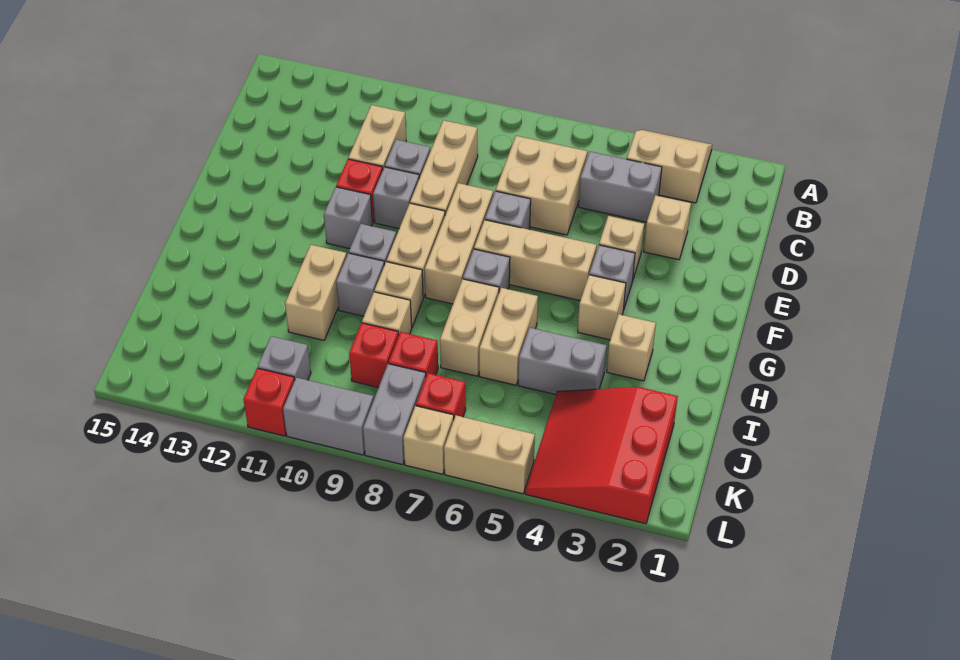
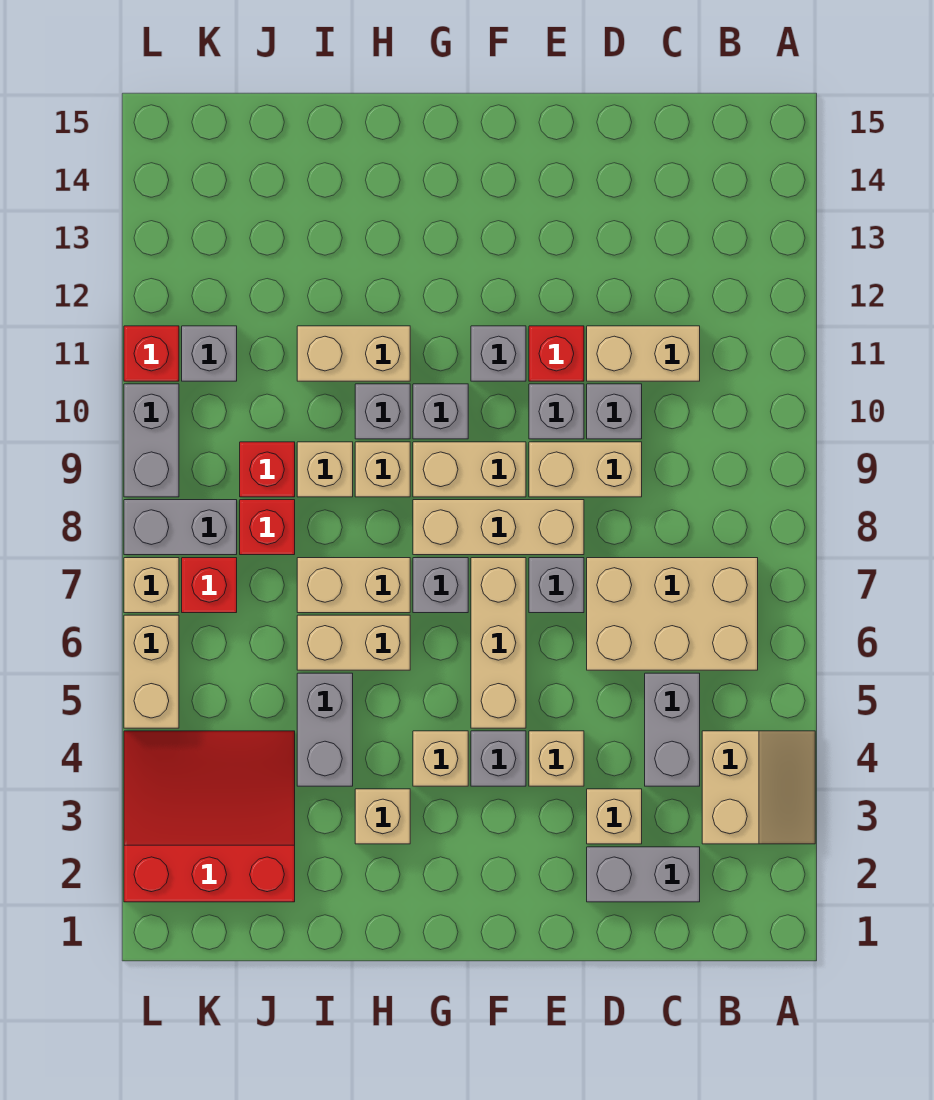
none -> grey brick C2:D2 level 1
tan brick C6:D7 level 1 -> tan brick B6:D7 level 1
tan brick C9:E9 level 1 -> tan brick D9:E9 level 1

